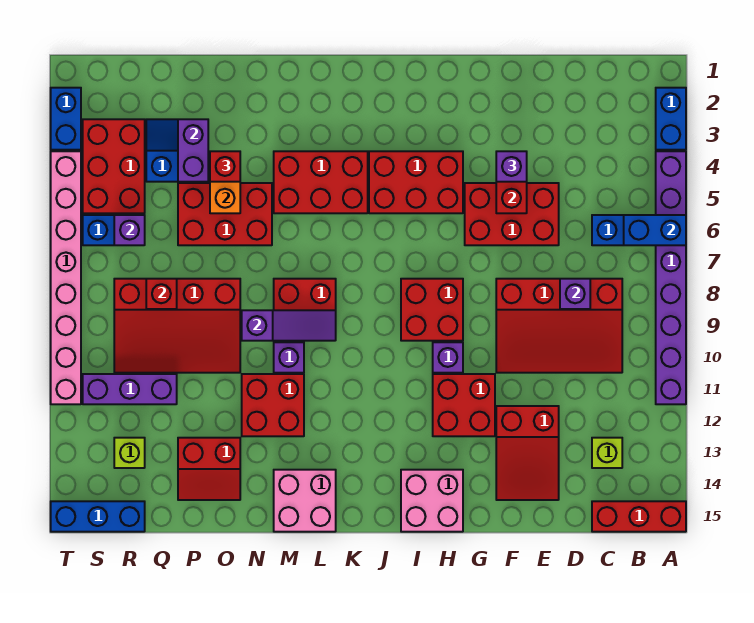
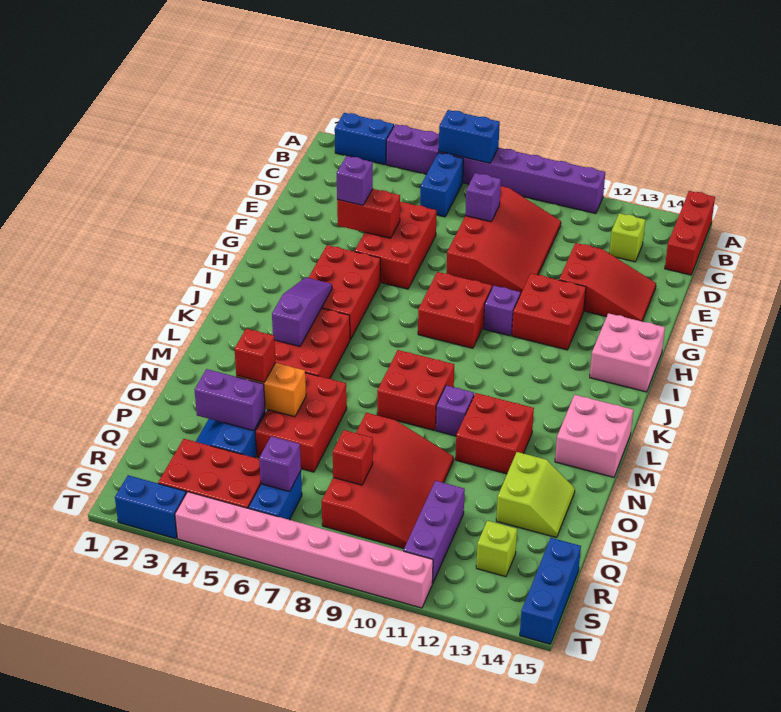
blue brick A6:B6 level 2 -> blue brick A6:A7 level 2
purple slope L9:N9 level 2 top N -> purple slope J4:L4 level 2 top L
red slope O13:P14 level 1 top 13 -> lime slope O13:P14 level 1 top 13

